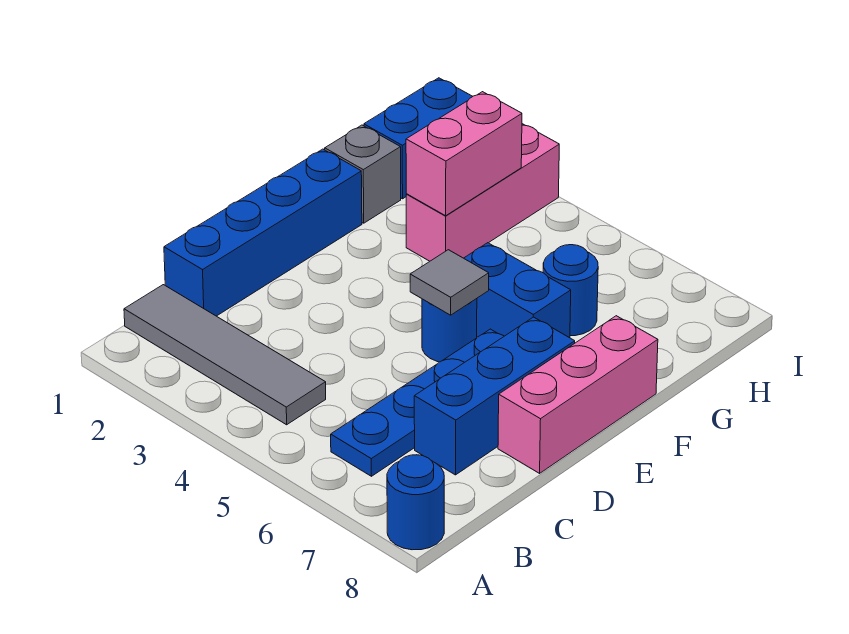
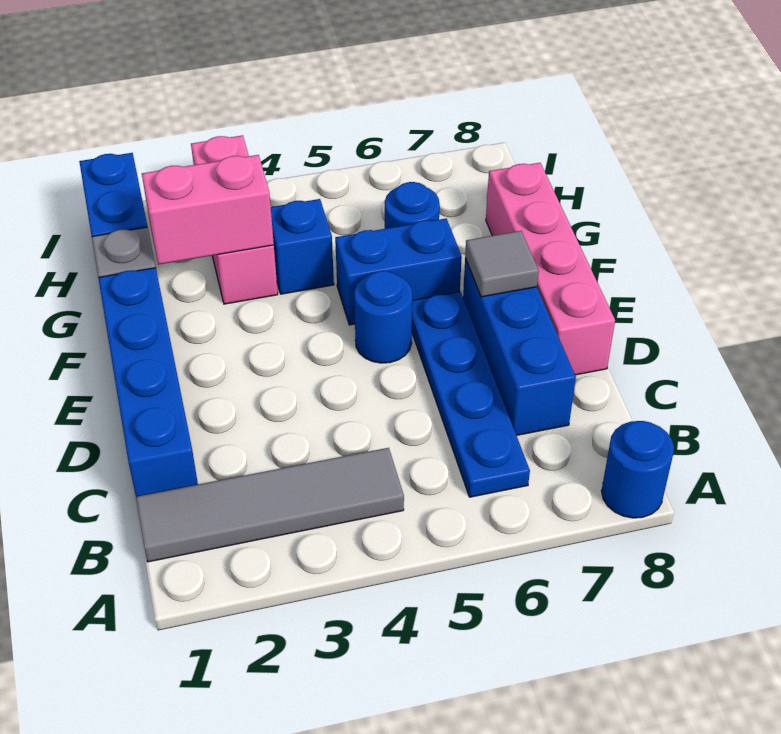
pink brick D8:F8 level 1 -> pink brick D8:G8 level 1
grey tile E5 level 2 -> grey tile E7 level 2
pink brick G3:H3 level 2 -> pink brick G2:G3 level 2
none -> blue brick G4 level 1

